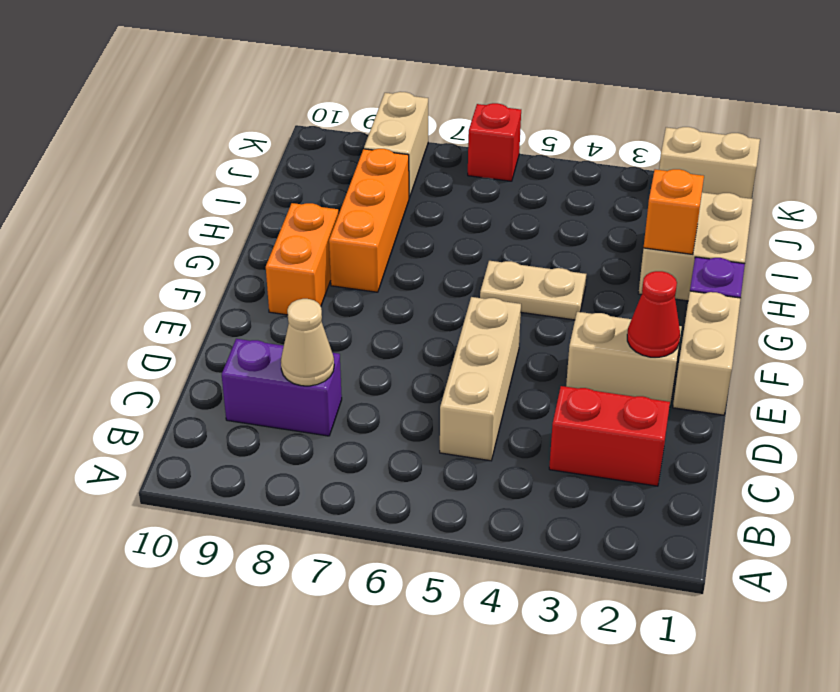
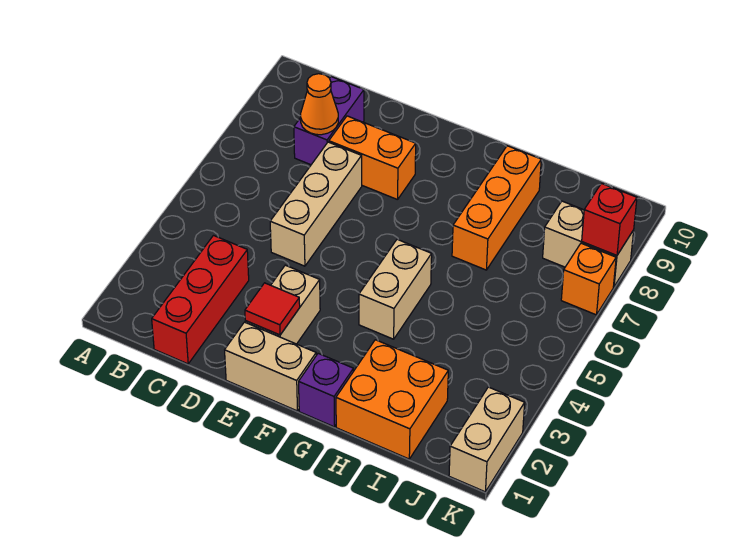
red brick C2:C3 level 1 -> red brick C1:C3 level 1
tan brick C5:E5 level 1 -> tan brick D5:D7 level 1
tan cone C8 level 2 -> orange cone C8 level 2
red cone E2 level 2 -> red tile E2 level 2
orange brick F9:G9 level 1 -> orange brick D8:E8 level 1
tan plate G4:G5 level 1 -> tan brick G4:G5 level 1
orange brick G8:I8 level 1 -> orange brick H7:H9 level 1
tan brick H1:I2 level 1 -> orange brick H1:I2 level 1
orange brick H2 level 2 -> orange brick K7 level 1
red brick K6 level 1 -> red brick K8 level 2

